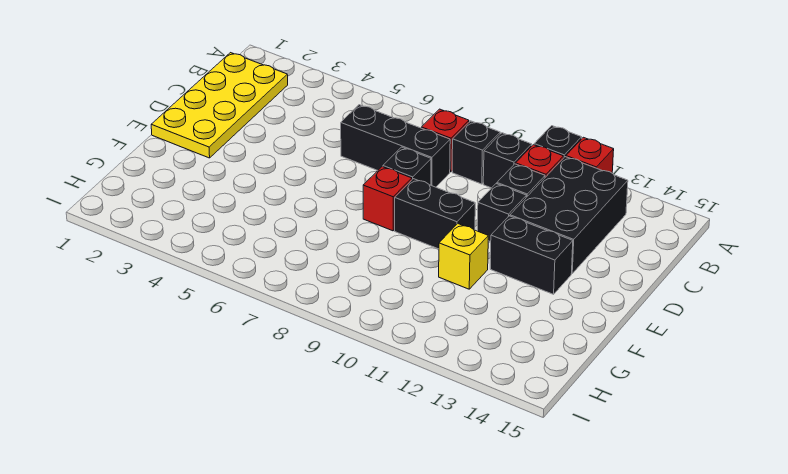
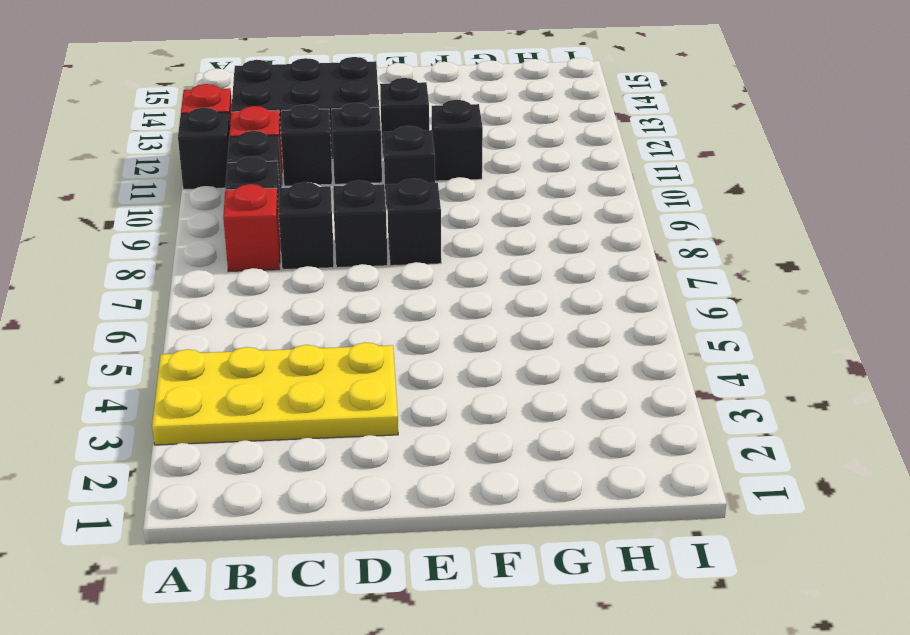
yellow plate B1:E2 level 1 -> yellow plate A3:D4 level 1
black brick C6:C8 level 1 -> black brick C8 level 1
red brick E8 level 1 -> black brick E8 level 1
black brick E9:E10 level 1 -> black brick E10 level 1
black brick E12:E13 level 1 -> black brick E12 level 1
yellow brick F11 level 1 -> black brick F11 level 1

